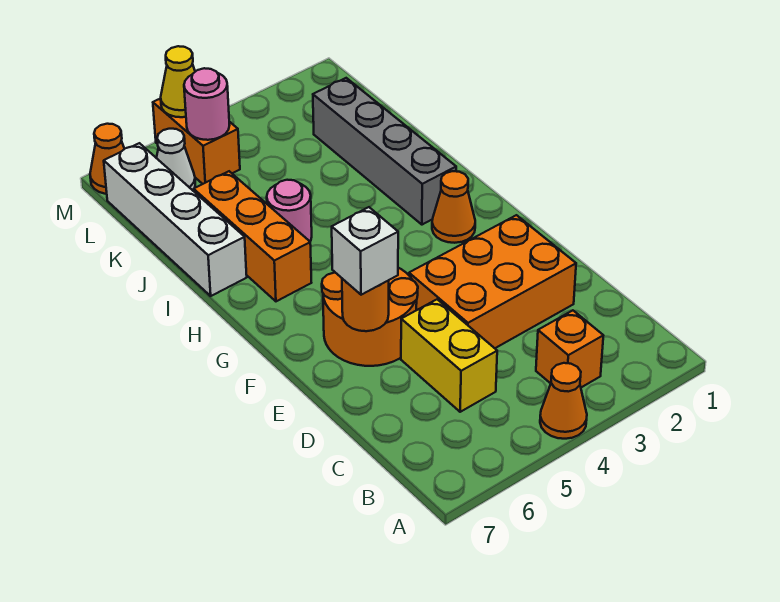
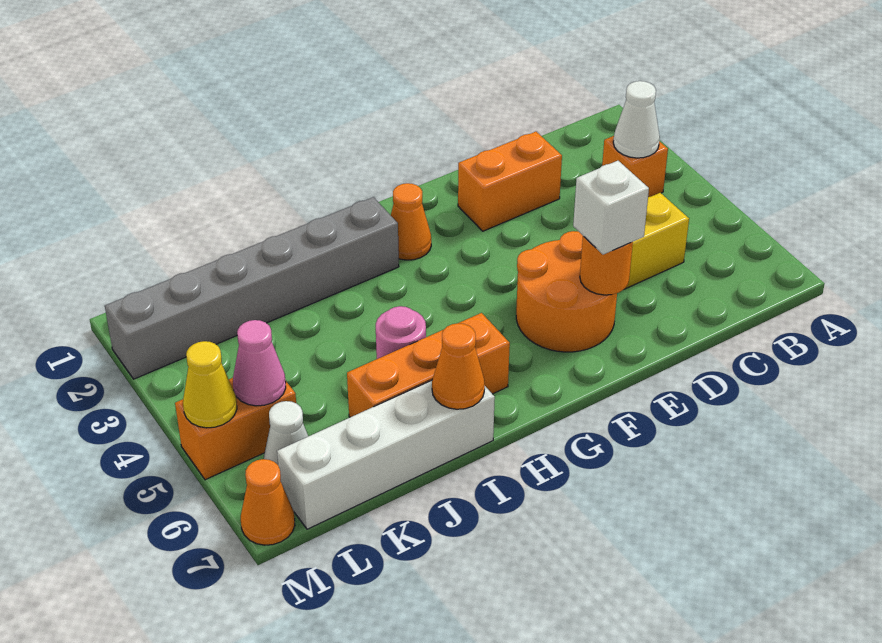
orange cone A4 level 1 -> orange cone I7 level 2
none -> white cone B3 level 2
orange brick D2:E4 level 1 -> orange brick D2:E2 level 1
grey brick H2:K2 level 1 -> grey brick H2:M2 level 1
pink round brick L5 level 2 -> pink cone L5 level 2

